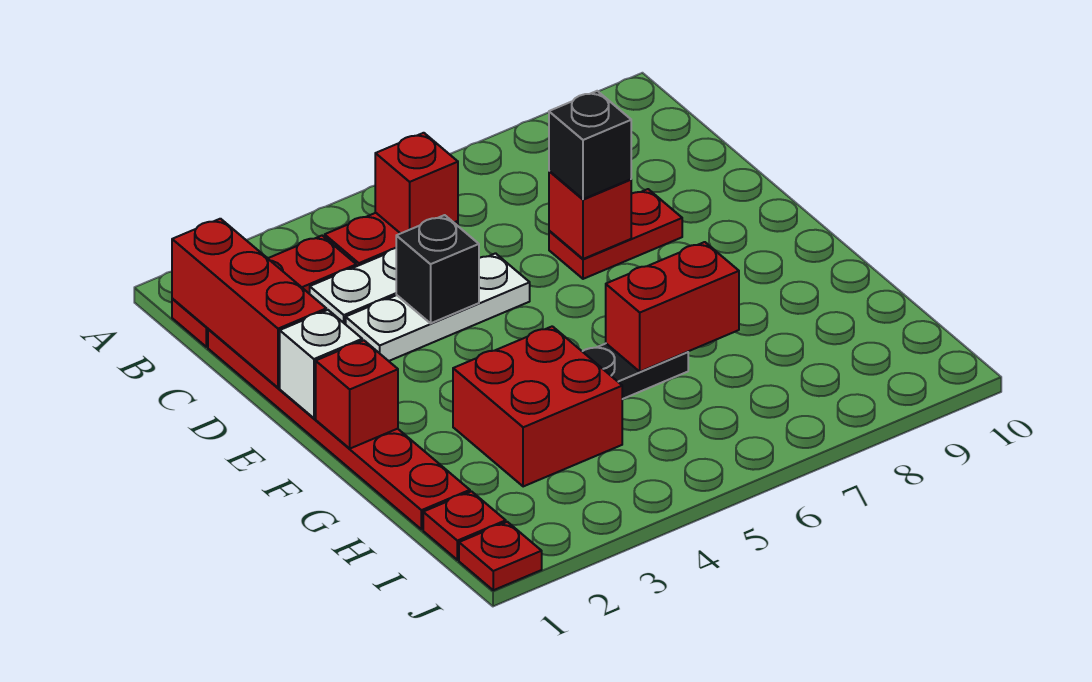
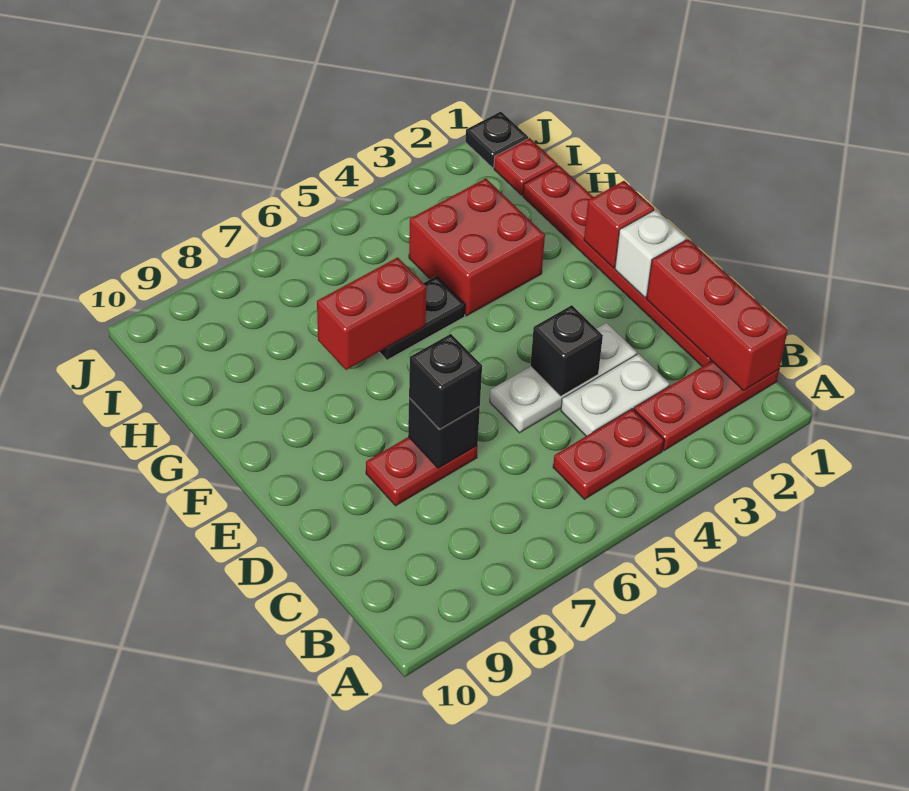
red brick B5 level 2 -> none
red brick D7 level 2 -> black brick D7 level 2
red plate J1 level 1 -> black plate J1 level 1

